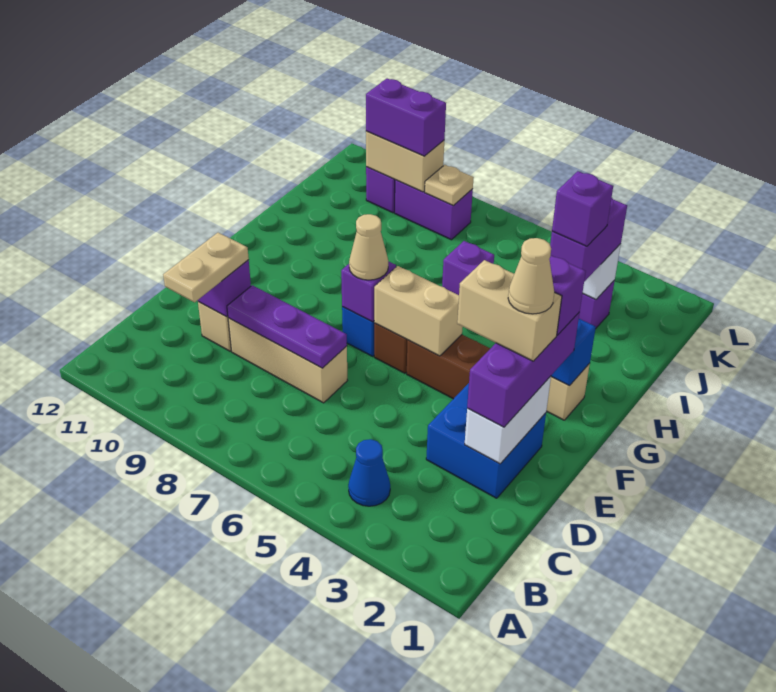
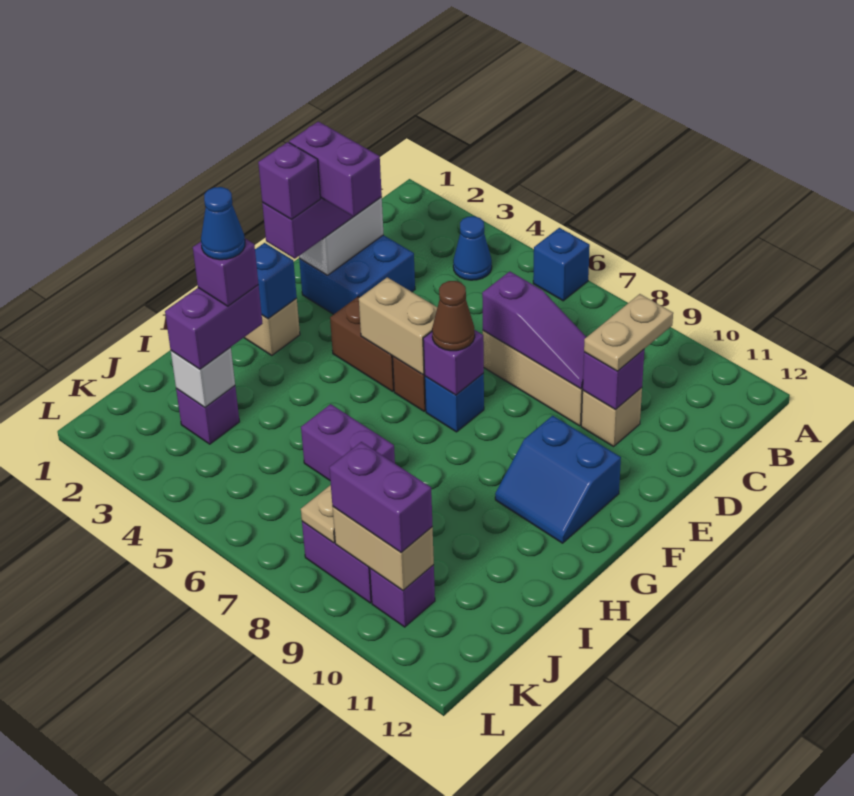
none -> blue brick A6 level 1
purple plate D7:D9 level 2 -> purple slope D7:D9 level 2 top 7
tan brick E2:E3 level 4 -> purple brick E2:E3 level 4
tan cone E2 level 5 -> none
tan cone F7 level 3 -> brown cone F7 level 3
none -> blue slope F10:G11 level 1 top F
none -> blue cone I3 level 5
purple brick I6 level 1 -> purple brick I6:I7 level 1

